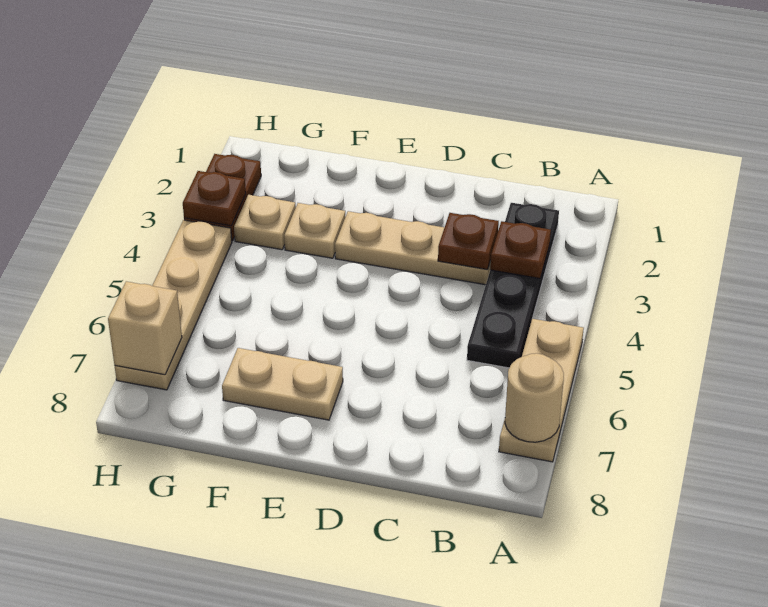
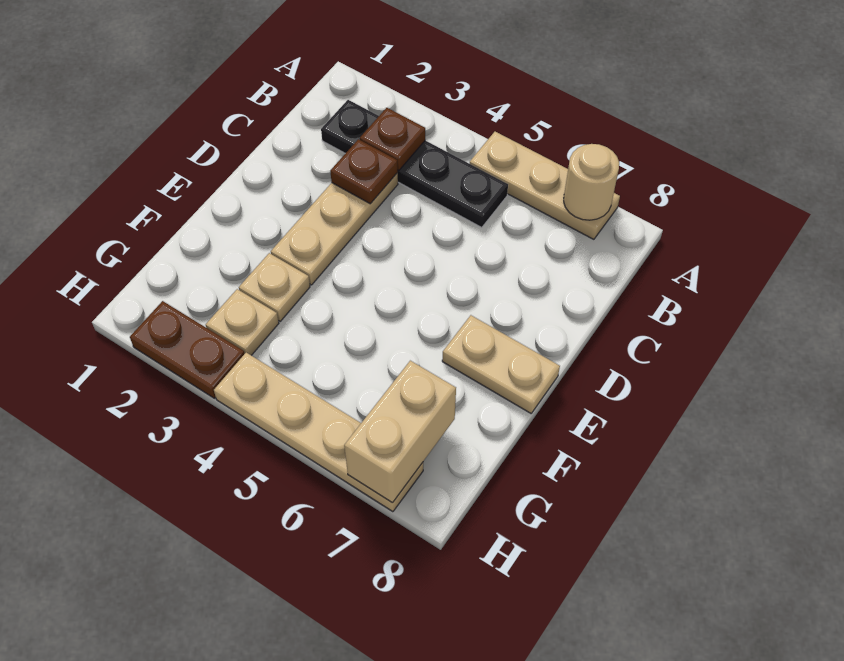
tan plate E7:F7 level 1 -> tan plate E7:E8 level 1
brown plate H3 level 2 -> none
tan brick H7 level 2 -> tan brick G7:H7 level 2

